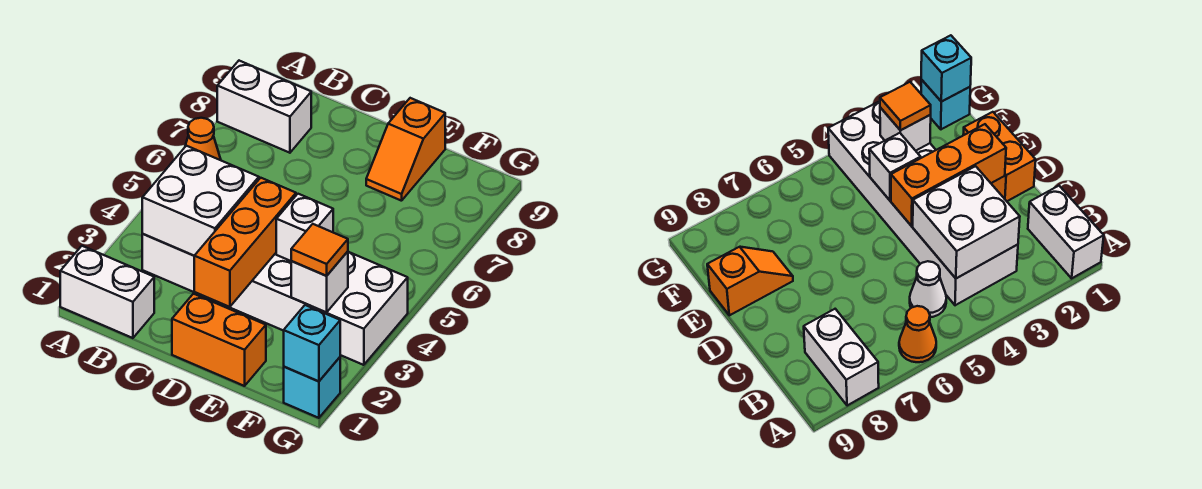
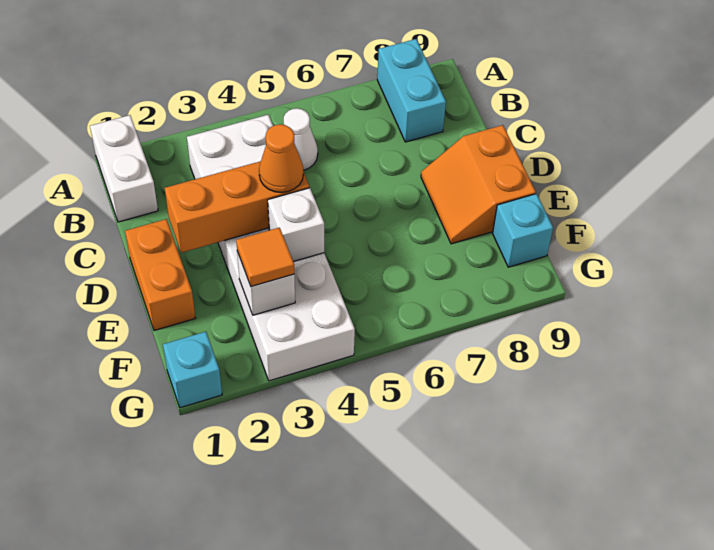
orange cone A6 level 1 -> orange cone D4 level 3
white brick A8:B8 level 1 -> cyan brick A8:B8 level 1
white brick B3:C4 level 2 -> none
orange slope E8:E9 level 1 top 9 -> orange slope D8:E9 level 1 top 9
cyan brick G1 level 2 -> cyan brick F9 level 1

